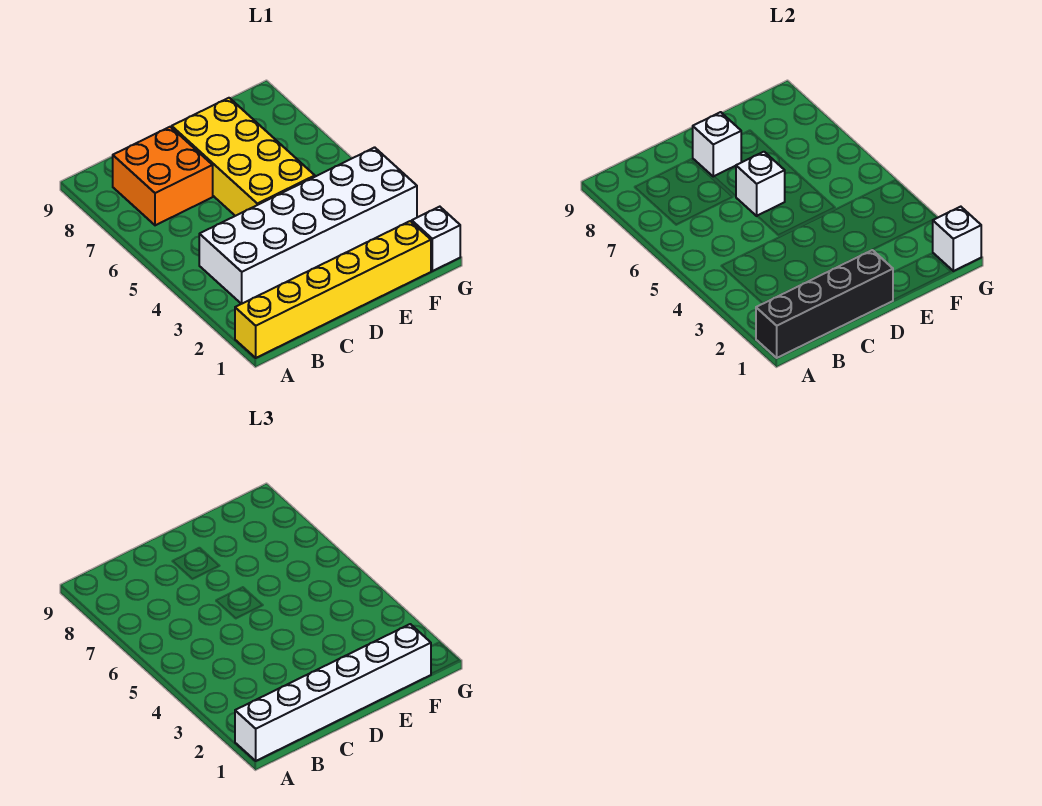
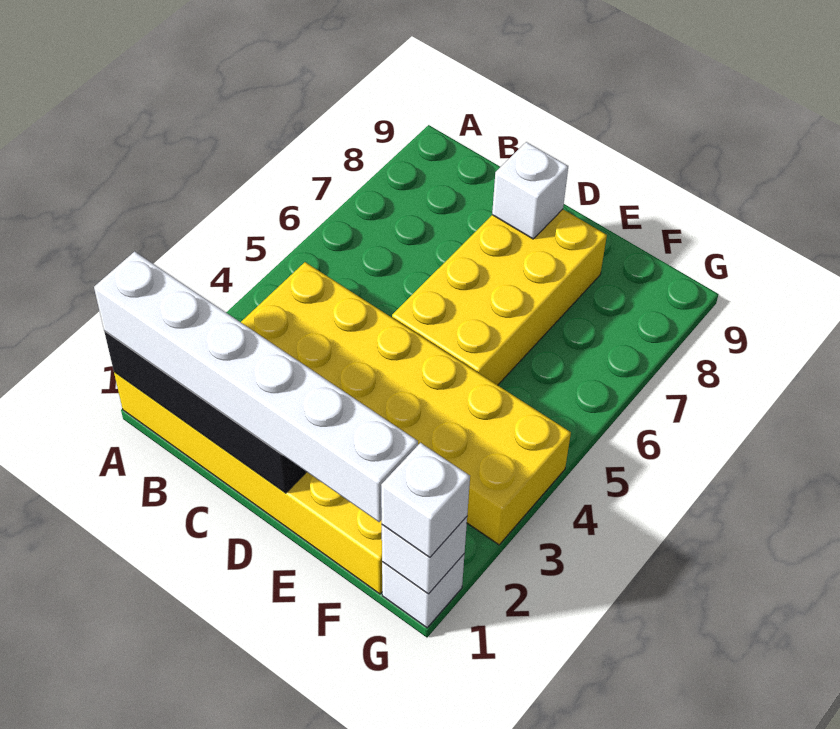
white brick B3:G4 level 1 -> yellow brick B3:G4 level 1
orange brick B7:C8 level 1 -> none
white brick D6 level 2 -> white brick G1 level 3

